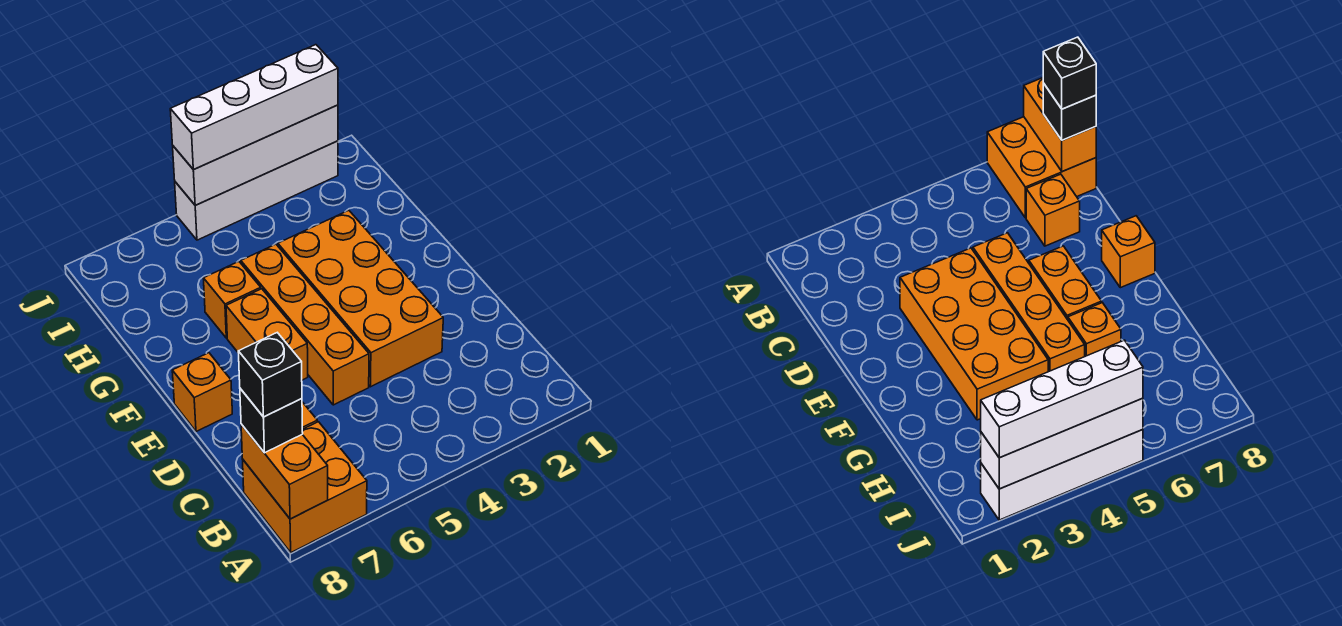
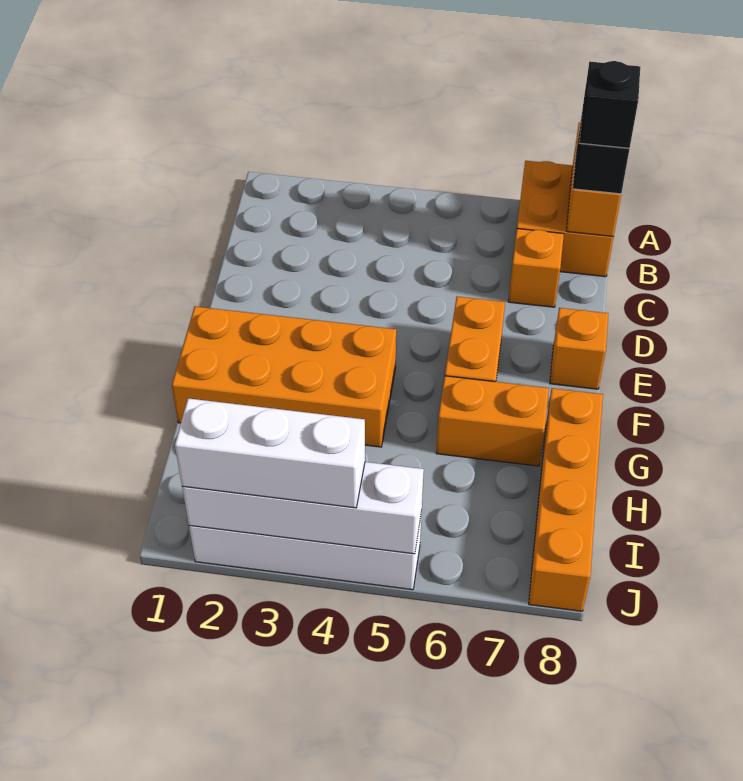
orange brick D3:G4 level 1 -> orange brick F1:G4 level 1
orange brick D5:G5 level 1 -> orange brick G8:J8 level 1
orange brick G6 level 1 -> orange brick G6:G7 level 1
white brick J2:J5 level 3 -> white brick J2:J4 level 3

